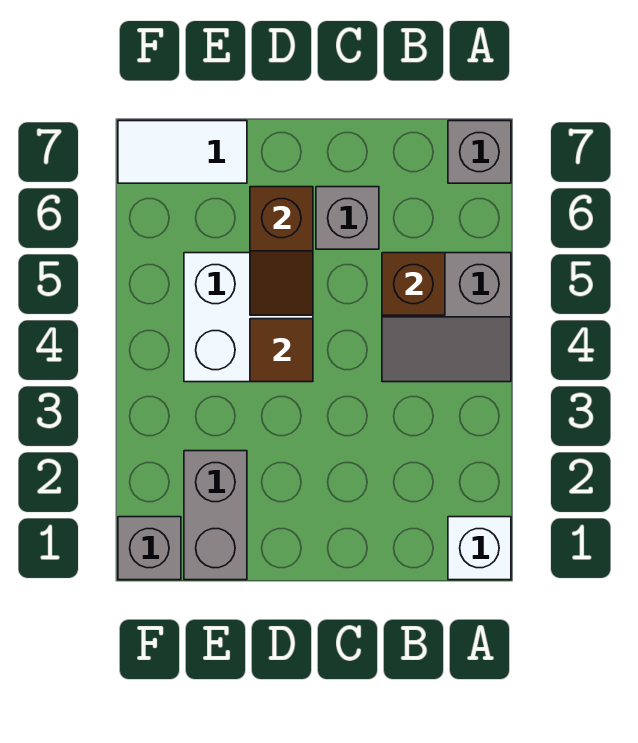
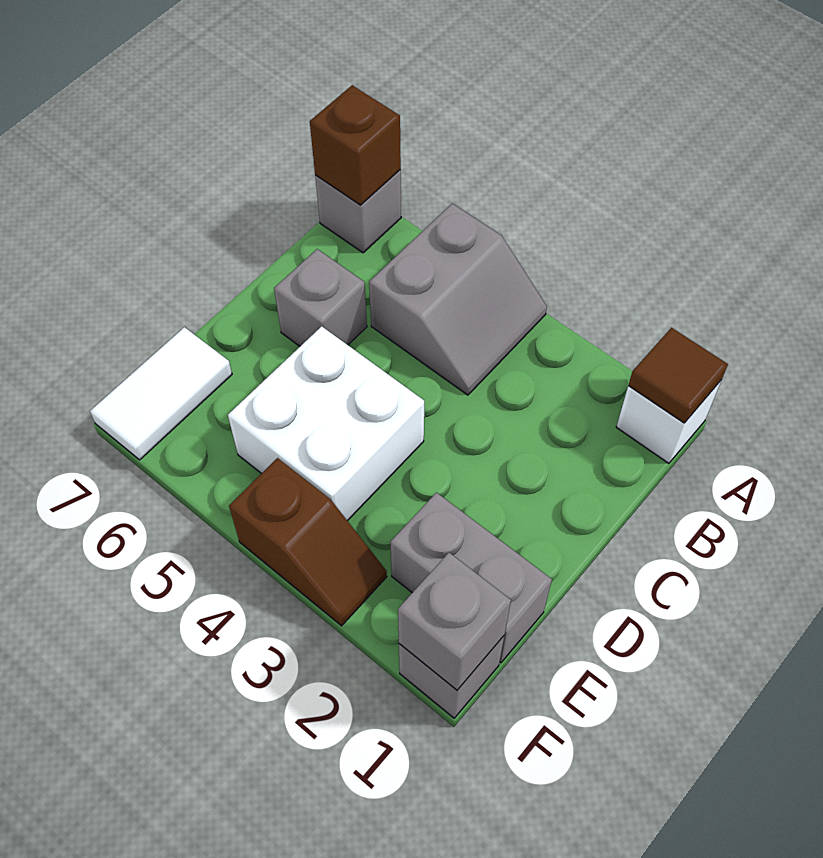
brown brick B5 level 2 -> brown brick A7 level 2
brown tile D4 level 2 -> brown tile A1 level 2
brown slope D5:D6 level 2 top 6 -> brown slope F3:F4 level 1 top 4
none -> grey brick F1 level 2

